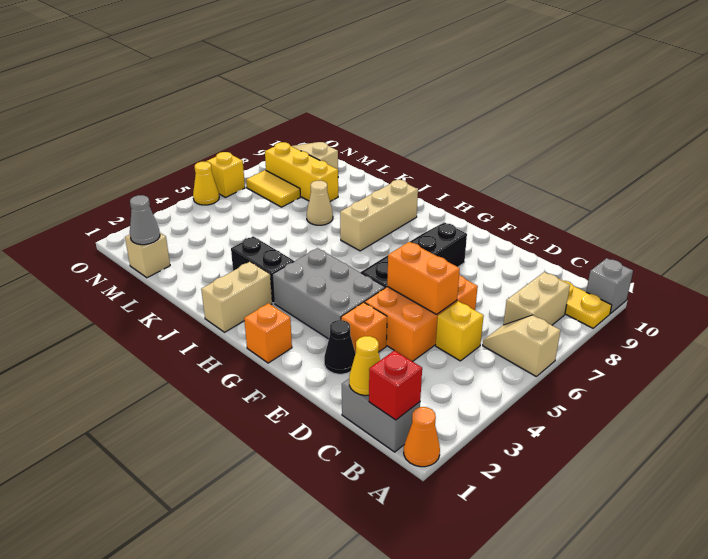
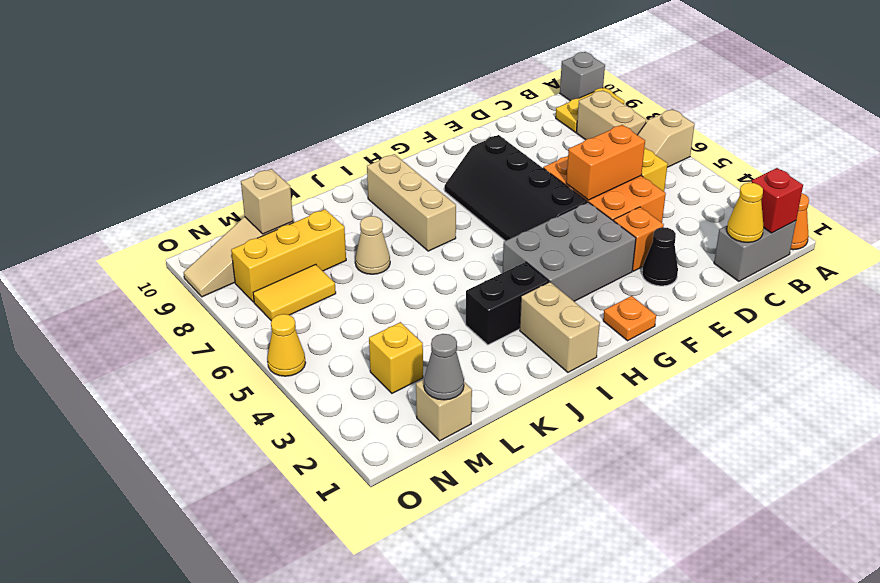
orange brick G1 level 1 -> orange plate G1 level 1
none -> tan brick M9 level 2
yellow brick O6 level 1 -> yellow brick M3 level 1

